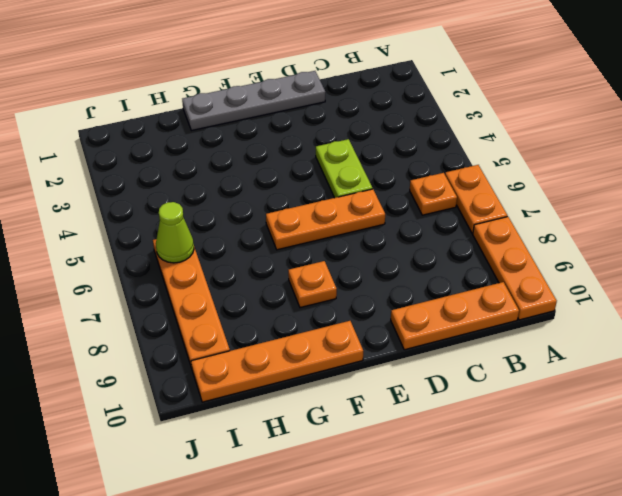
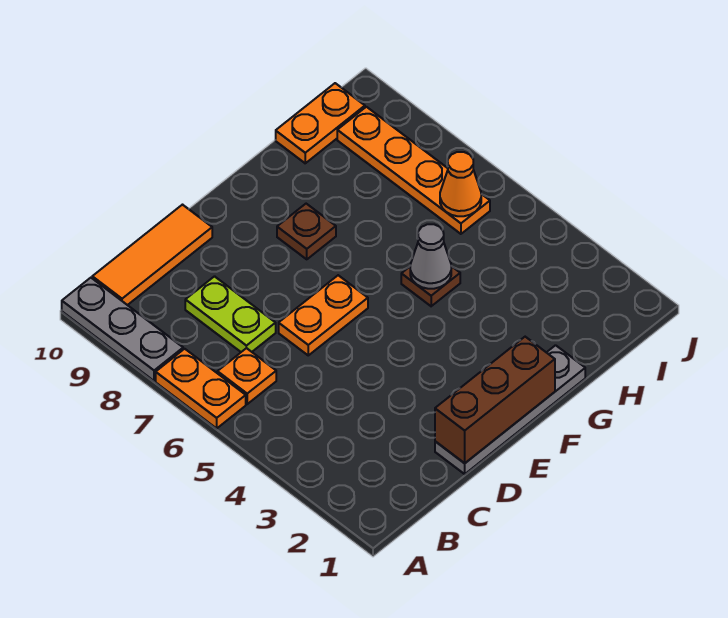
orange plate A8:A10 level 1 -> grey plate A8:A10 level 1
orange plate B10:D10 level 1 -> orange tile B10:D10 level 1
none -> brown brick D1:F1 level 2
lime plate D4:D5 level 1 -> lime plate C7:C8 level 1
orange plate D6:F6 level 1 -> orange plate D6:E6 level 1
orange plate F8 level 1 -> brown plate F8 level 1
orange plate F10:I10 level 1 -> orange plate H10:I10 level 1
none -> brown plate G5 level 1
none -> grey cone G5 level 2
lime cone I6 level 2 -> orange cone I6 level 2

